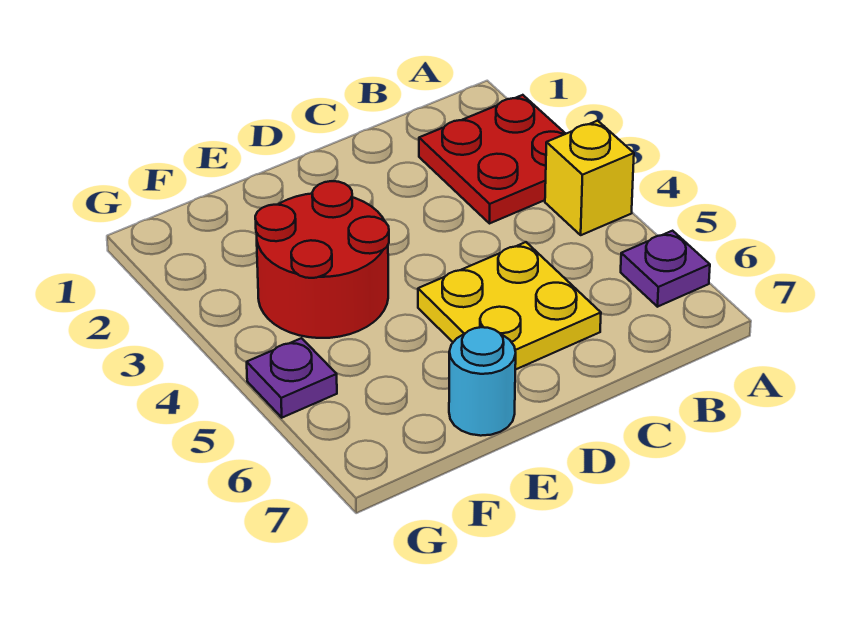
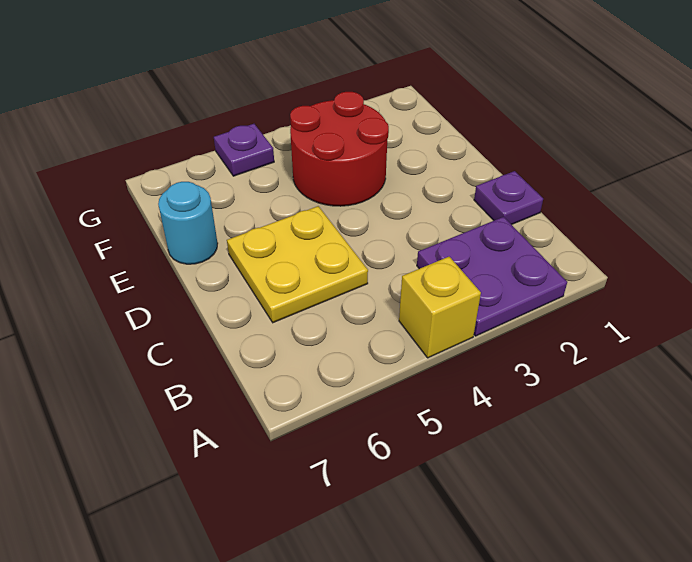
red plate A2:B3 level 1 -> purple plate A2:B3 level 1
purple plate A6 level 1 -> purple plate C1 level 1

